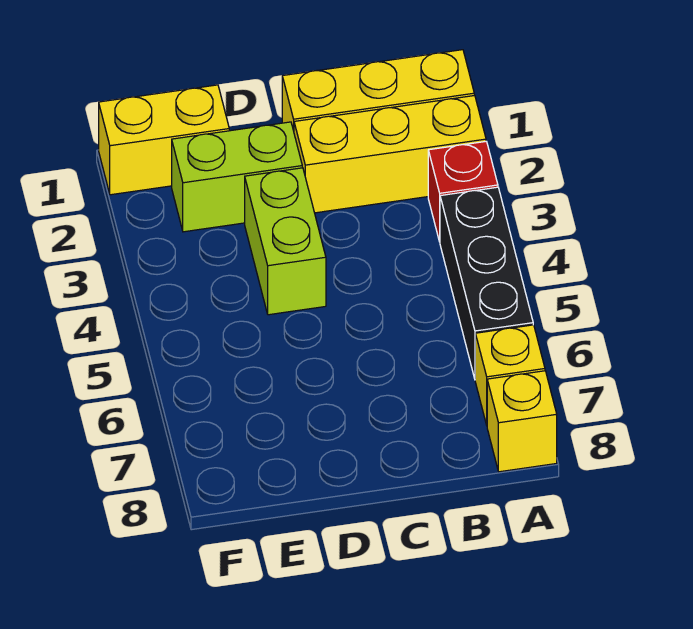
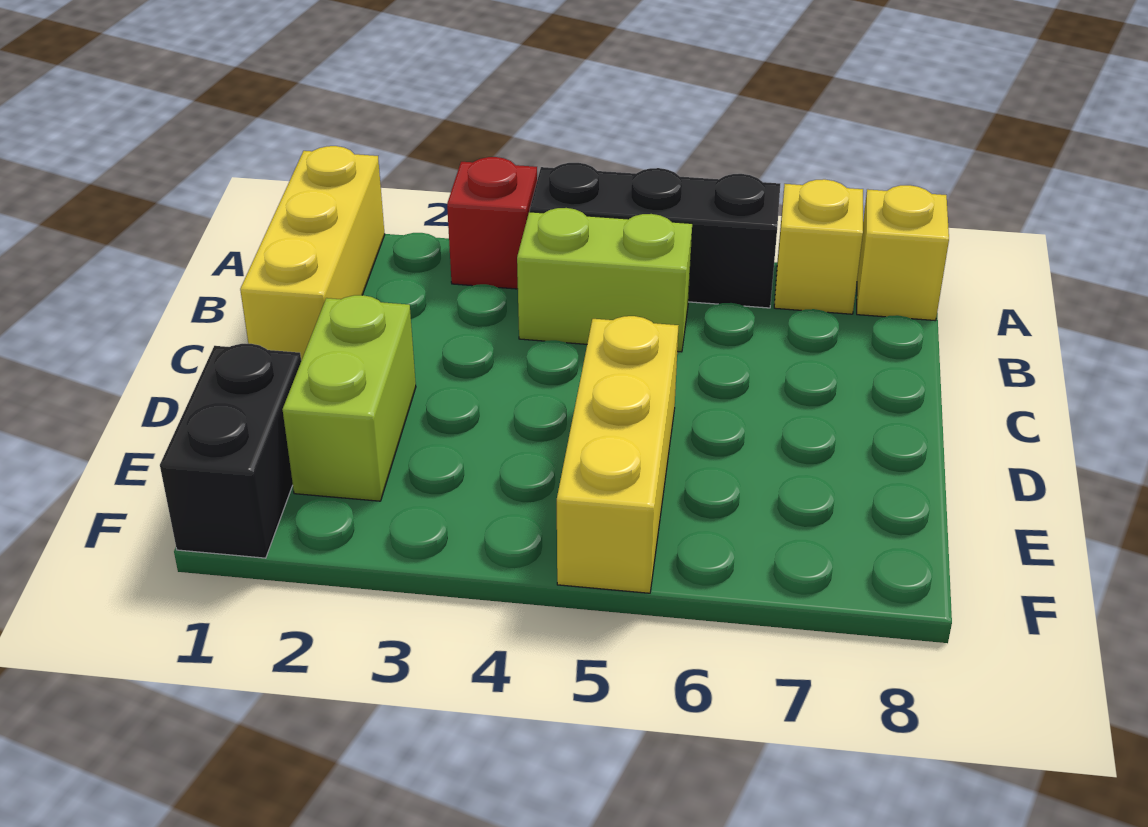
yellow brick A2:C2 level 1 -> yellow brick D5:F5 level 1
lime brick D3:D4 level 1 -> lime brick B4:B5 level 1
yellow brick E1:F1 level 1 -> black brick E1:F1 level 1

